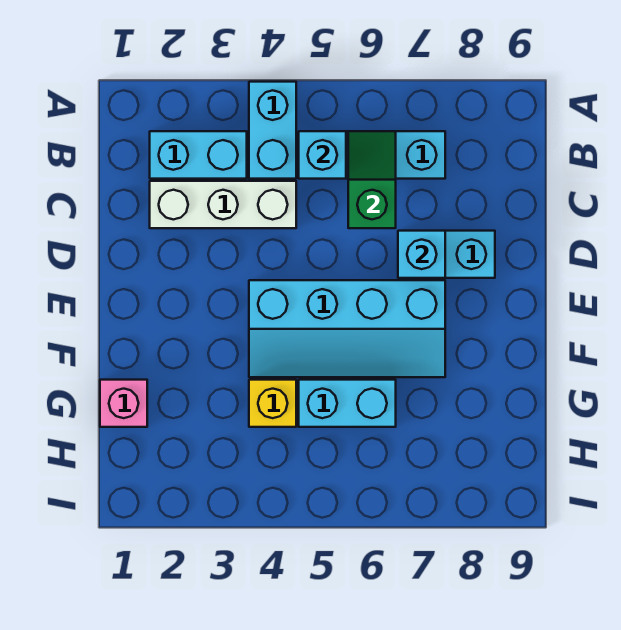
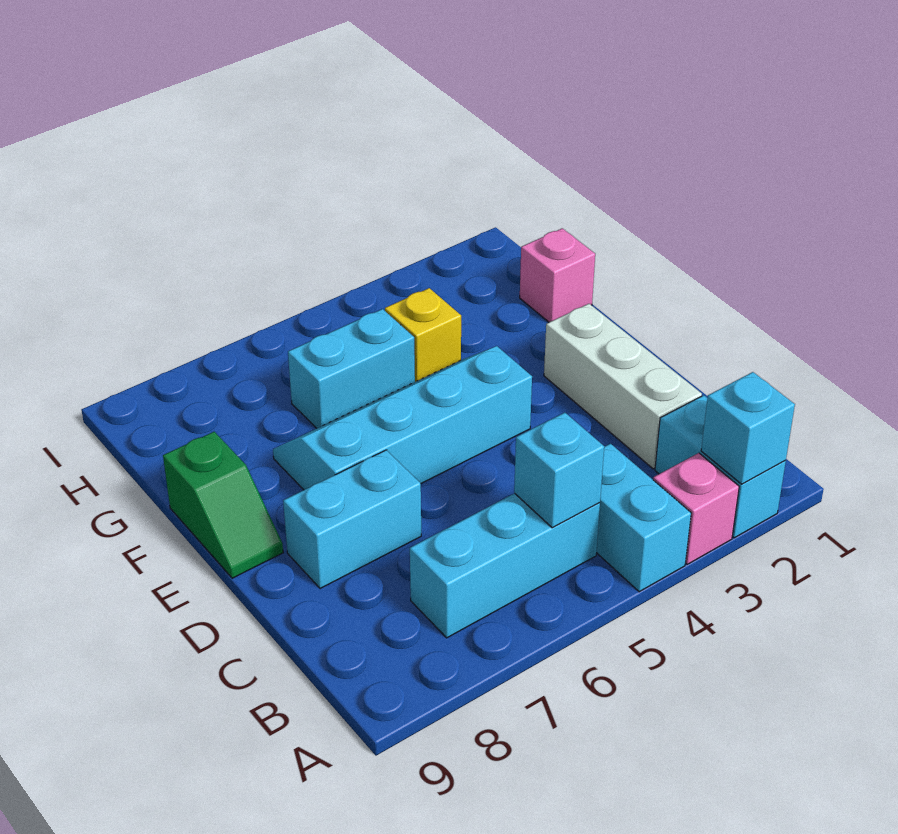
none -> pink brick A3 level 1
cyan brick B2:B3 level 1 -> cyan brick A2:B2 level 1
green slope B6:C6 level 2 top C -> green slope E9:F9 level 1 top F
white brick C2:C4 level 1 -> white brick C2:E2 level 1
cyan brick D7 level 2 -> cyan brick A2 level 2

